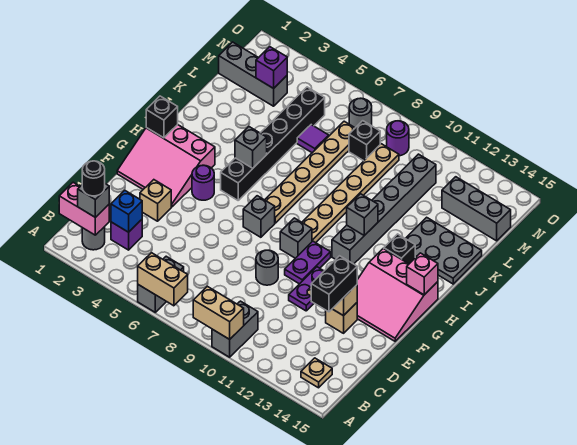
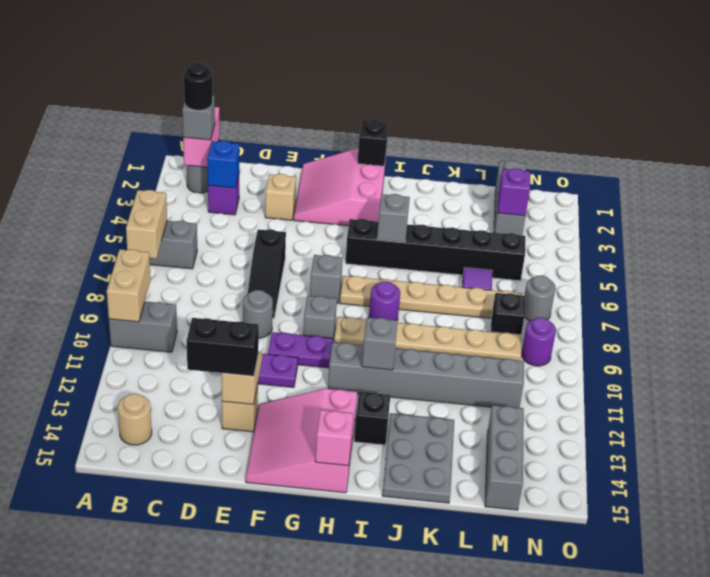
tan plate B14 level 1 -> tan round brick B14 level 1
none -> black slope E6:E8 level 1 top 6
purple round brick G4 level 1 -> purple round brick I8 level 1

